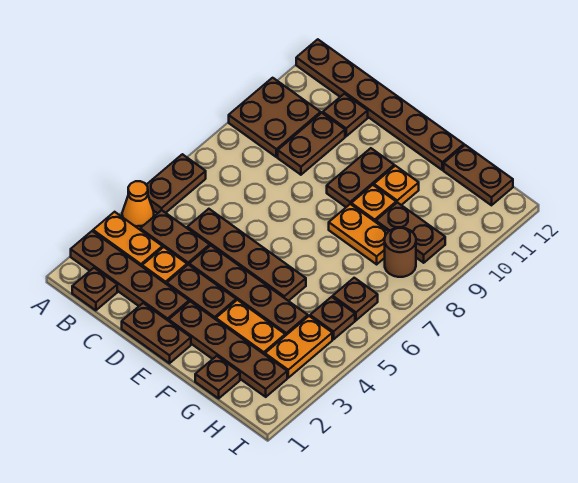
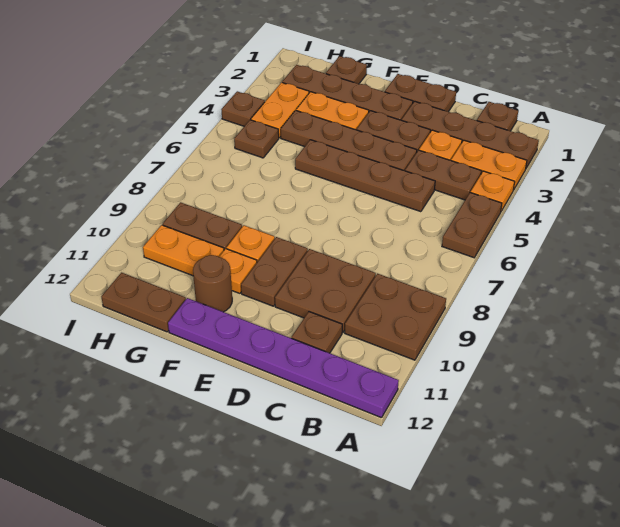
orange cone A4 level 1 -> orange plate A4 level 1
brown plate A12:F12 level 1 -> purple plate A12:F12 level 1
brown plate C9:C10 level 1 -> brown plate C9:D10 level 1
orange plate F8:G8 level 1 -> orange plate G10:H10 level 1
brown plate H6 level 1 -> brown plate I4 level 1
brown round brick H8 level 1 -> brown round brick F11 level 1

